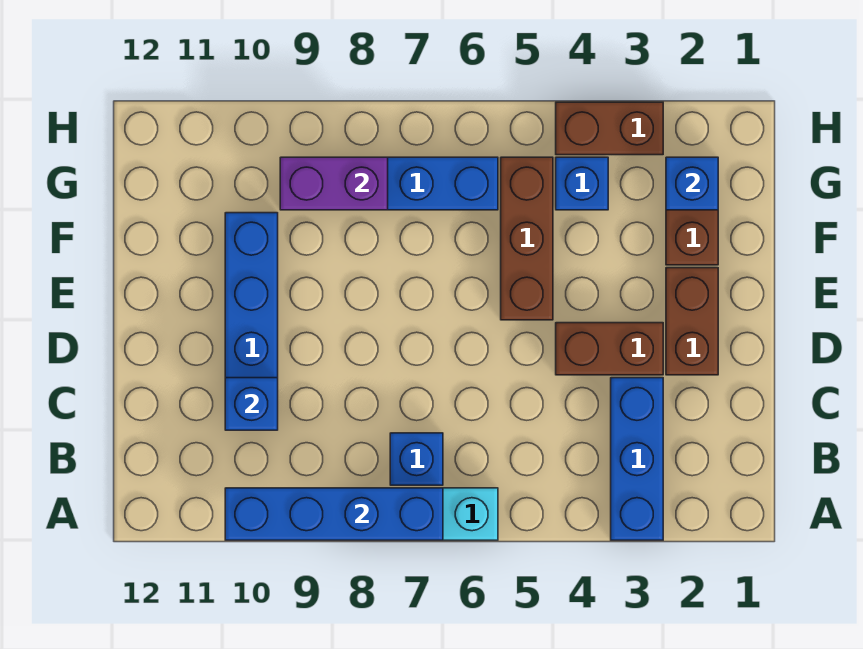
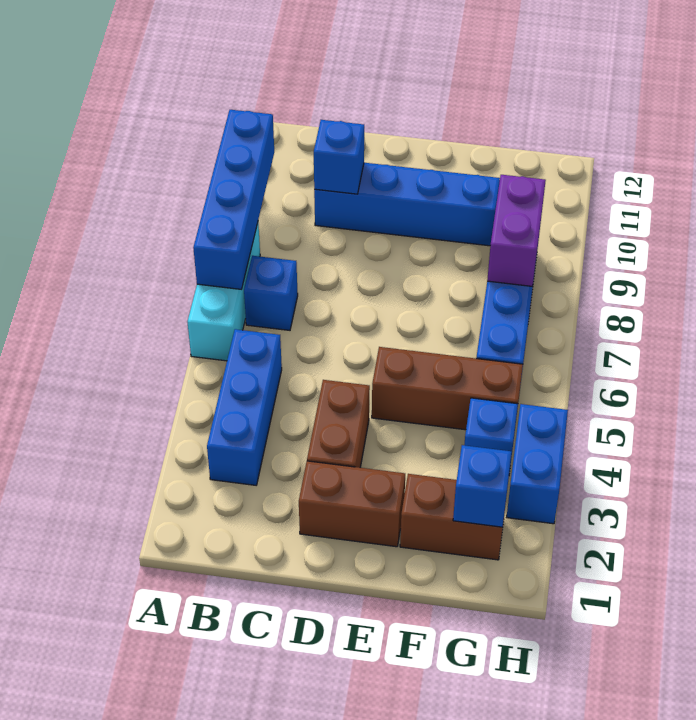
blue brick A3:C3 level 1 -> blue brick B3:B5 level 1
brown brick H3:H4 level 1 -> blue brick H3:H4 level 1

